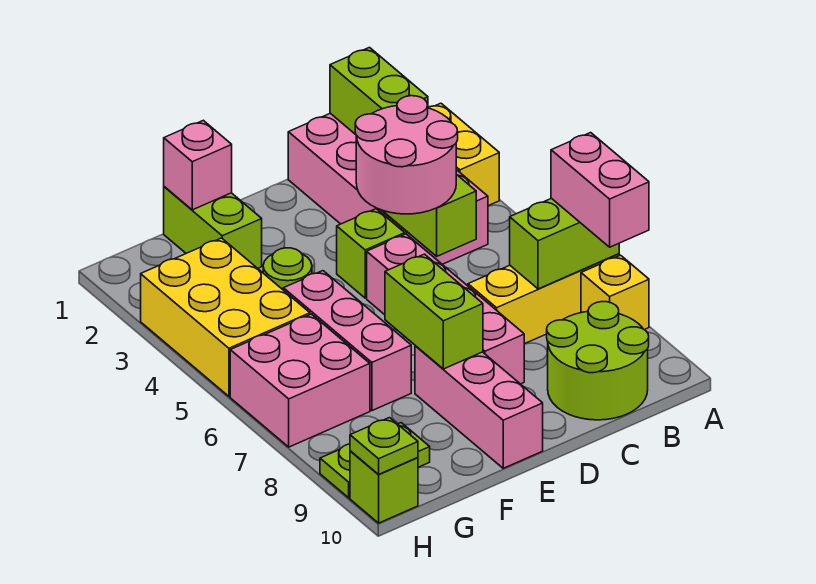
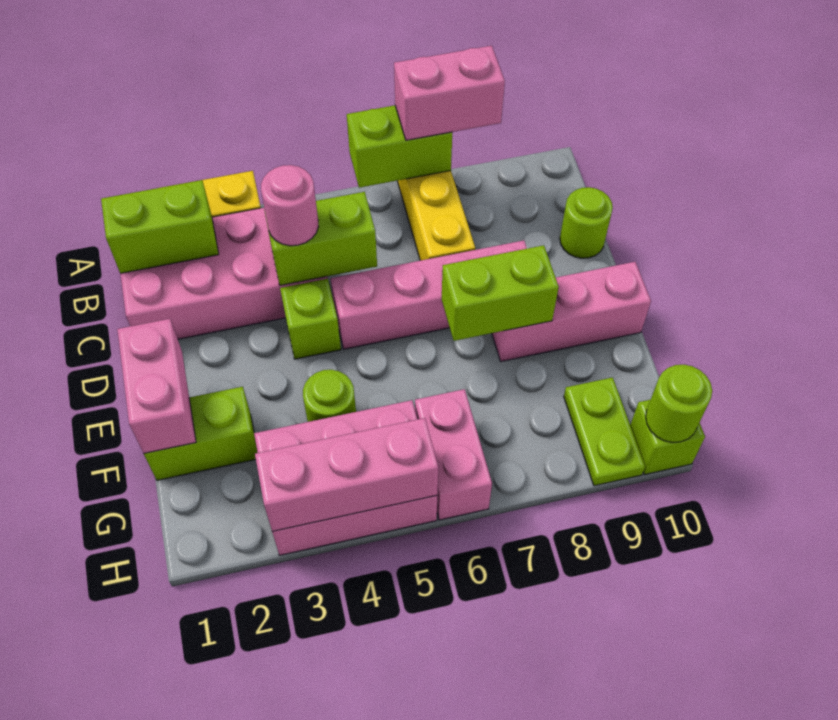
lime brick A7:B7 level 2 -> lime brick A6:A7 level 2
yellow brick A8 level 1 -> none
lime round brick B9:C10 level 1 -> lime round brick C10 level 1
pink round brick C4:D5 level 3 -> pink round brick C4 level 3
pink brick F1 level 2 -> pink brick E1:F1 level 2
pink brick F5:F7 level 1 -> pink brick H3:H5 level 2
yellow brick G3:H5 level 1 -> pink brick G3:H5 level 1
pink brick G6:H7 level 1 -> pink brick G6:H6 level 1
lime plate H10 level 2 -> lime round brick H10 level 2

